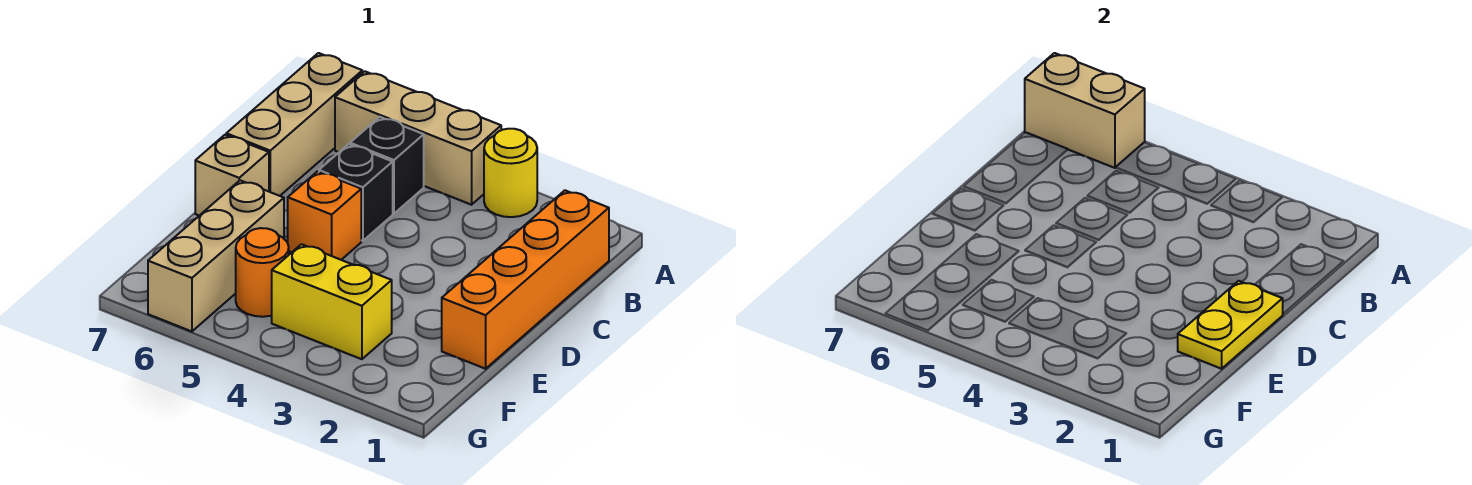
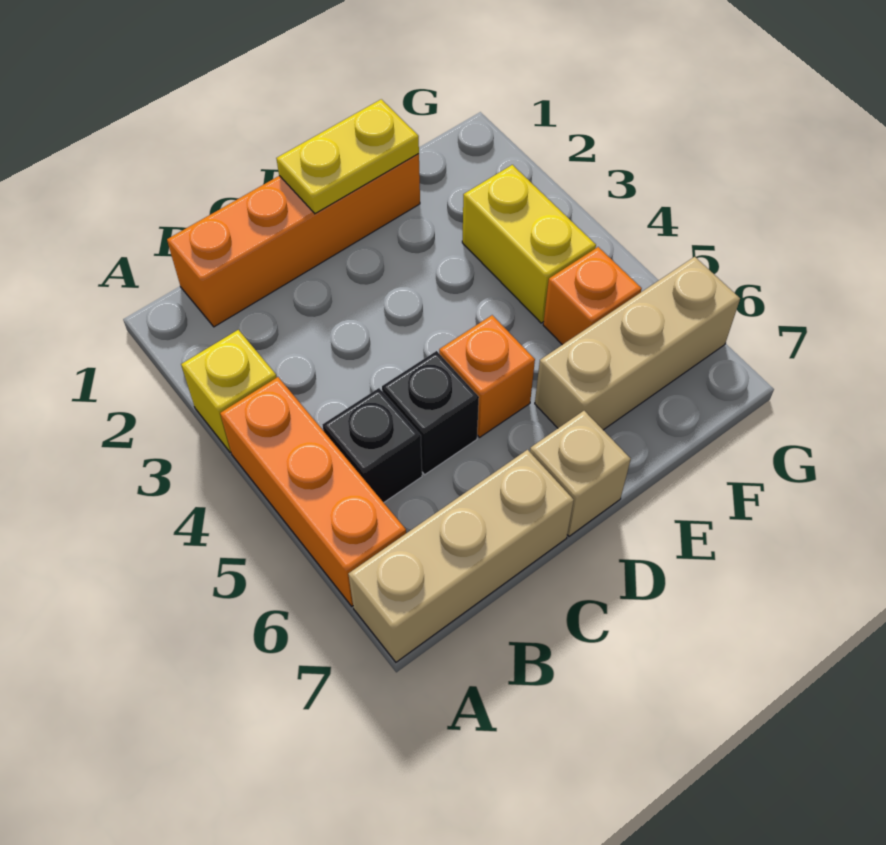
yellow round brick A3 level 1 -> yellow brick A3 level 1
tan brick A4:A6 level 1 -> orange brick A4:A6 level 1
tan brick A6:A7 level 2 -> none
orange round brick F5 level 1 -> orange brick F5 level 1

